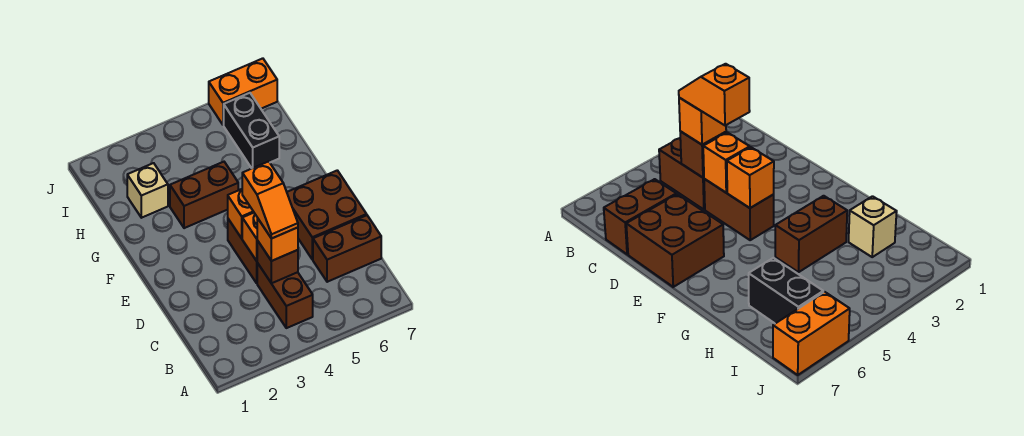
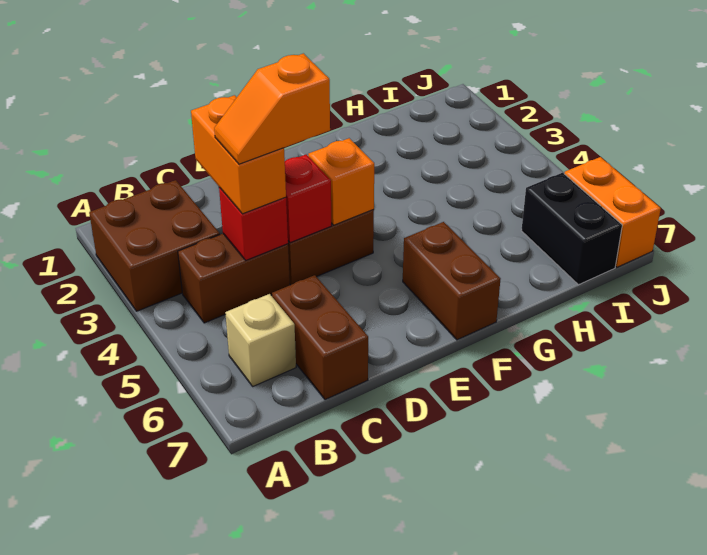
brown brick C4 level 2 -> red brick C4 level 2
orange brick C4 level 3 -> orange brick C3:C4 level 3
orange brick D4 level 2 -> red brick D4 level 2
brown brick D6:E7 level 1 -> brown brick A2:B3 level 1
brown brick G3:G4 level 1 -> brown brick F6:F7 level 1
tan brick H2 level 1 -> tan brick B6 level 1
black brick H6:I6 level 1 -> black brick I6:I7 level 1

